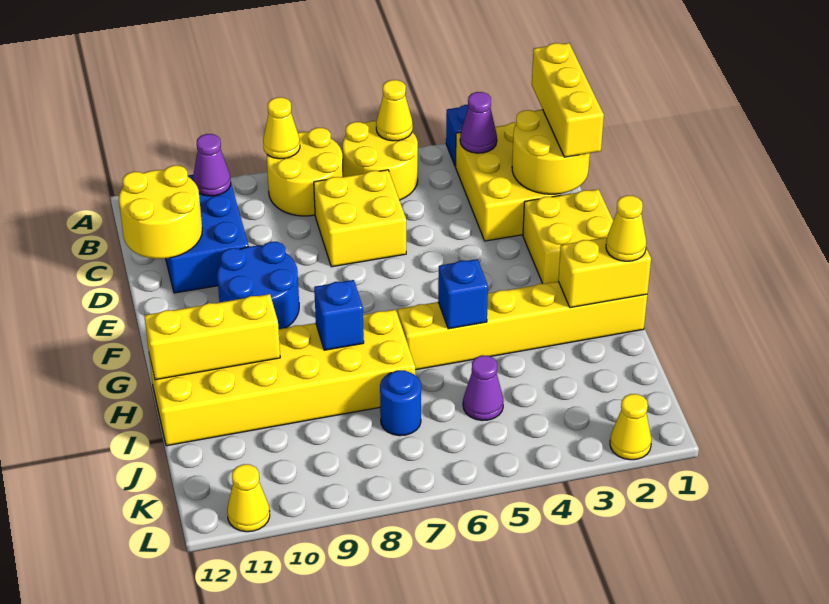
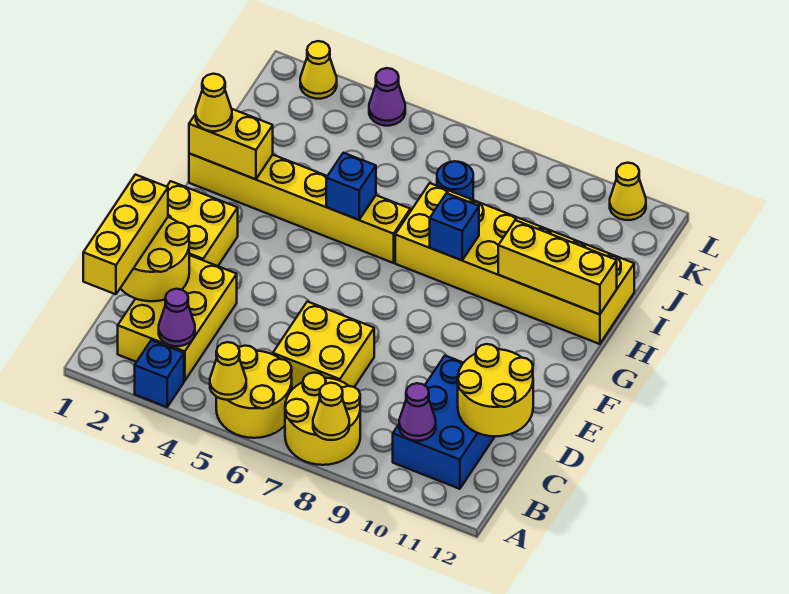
blue round brick E9:F10 level 1 -> none
purple cone J5 level 1 -> purple cone L4 level 1

